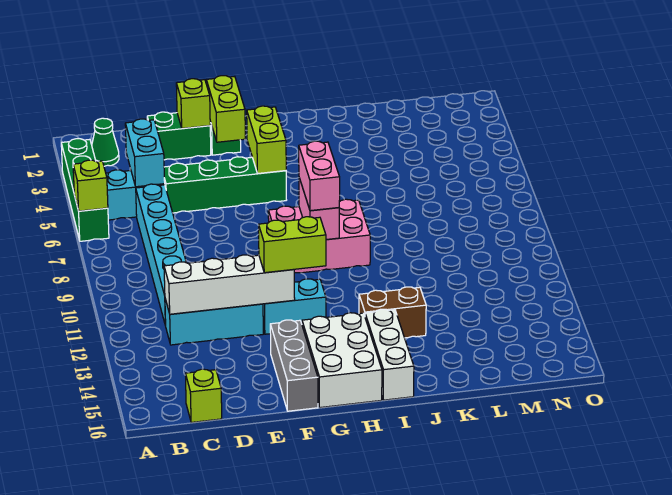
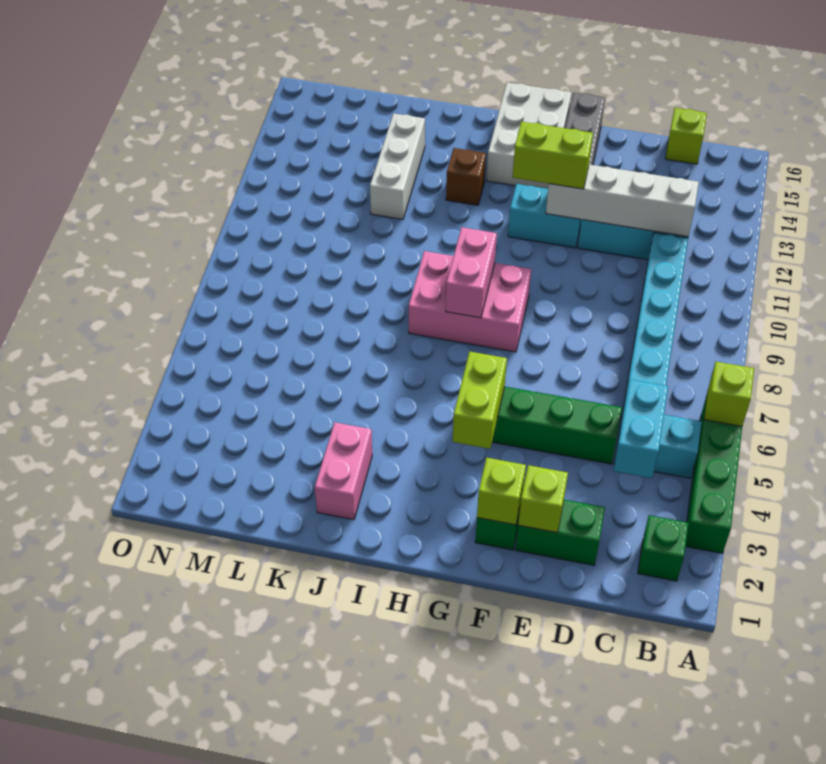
green cone B2 level 1 -> green brick B2 level 1
lime brick F2:F3 level 2 -> lime brick F2 level 2
pink brick H8:H9 level 3 -> pink brick J2:J3 level 1
brown brick I13:J13 level 1 -> brown brick I13 level 1
white brick I14:I16 level 1 -> white brick K12:K14 level 1

